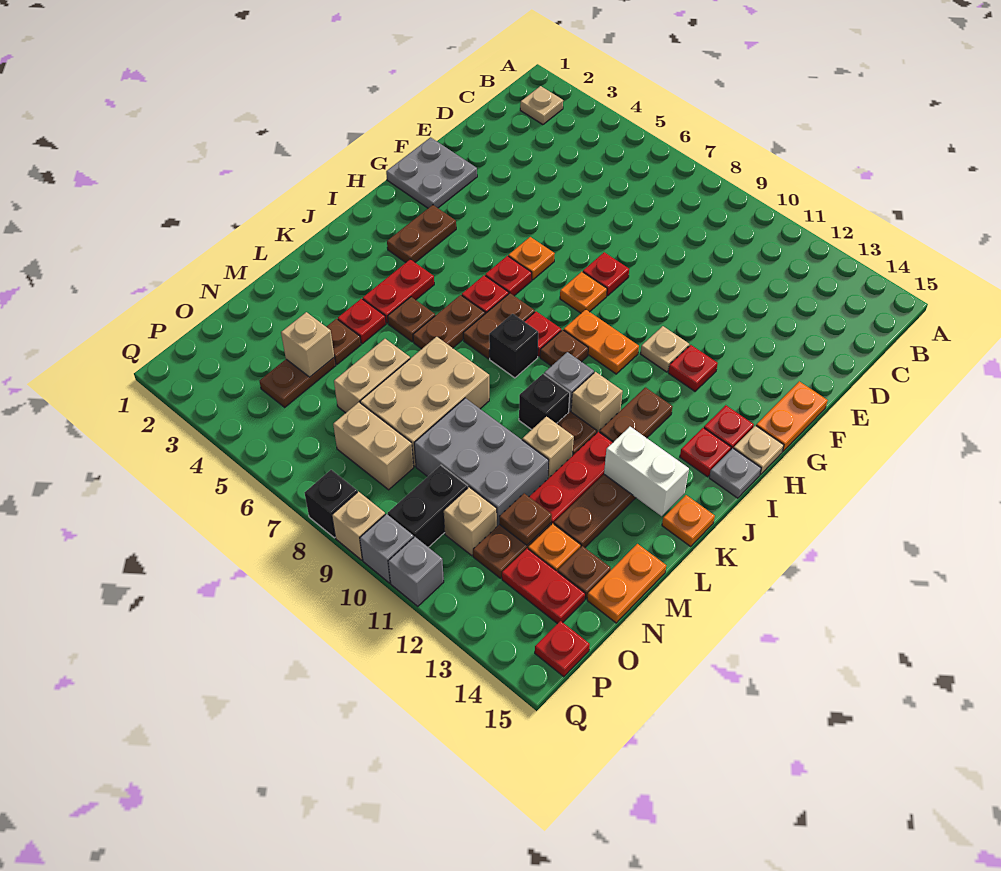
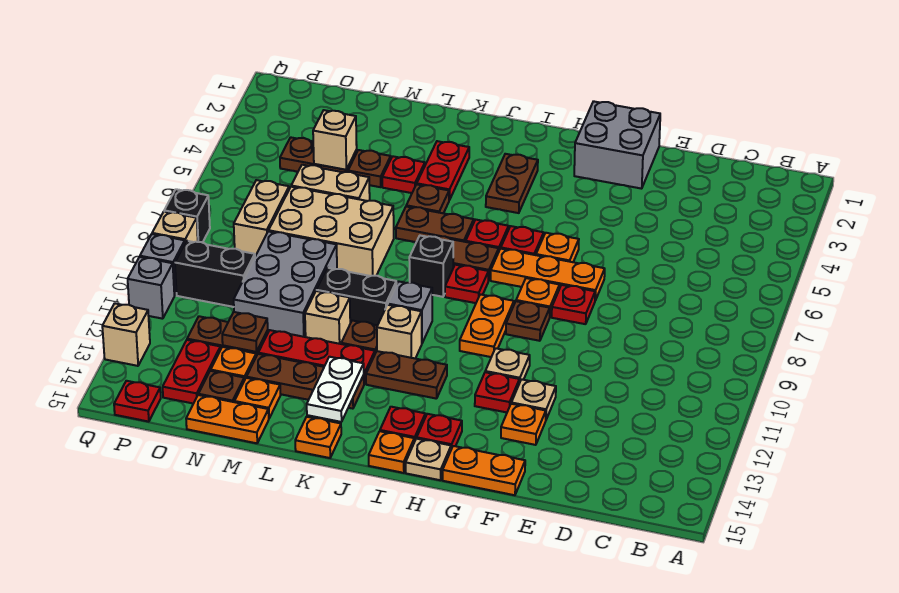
tan plate B2 level 1 -> tan plate F12 level 1
grey plate F1:G2 level 1 -> grey brick F1:G2 level 1
none -> orange plate F7:H7 level 1
none -> orange plate F13 level 1
brown plate H3:I3 level 1 -> brown plate I3:I4 level 1
brown plate I9 level 1 -> brown plate G9 level 1
grey plate I15 level 1 -> orange plate I15 level 1
red plate J4:K4 level 1 -> red plate K3:K4 level 1
black brick K10 level 1 -> black brick K10:L10 level 1
white brick K13:K14 level 2 -> white plate K13:K14 level 2
none -> orange plate M14 level 1
tan brick O11 level 1 -> tan brick Q13 level 1

